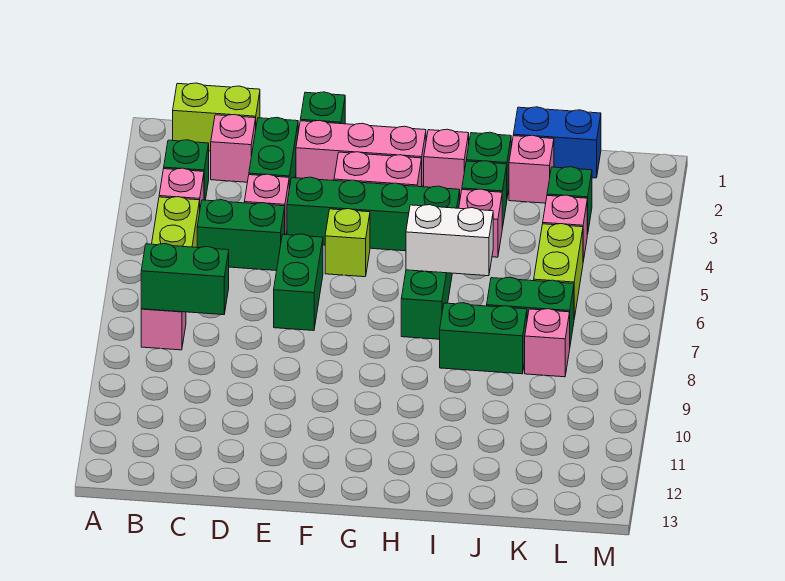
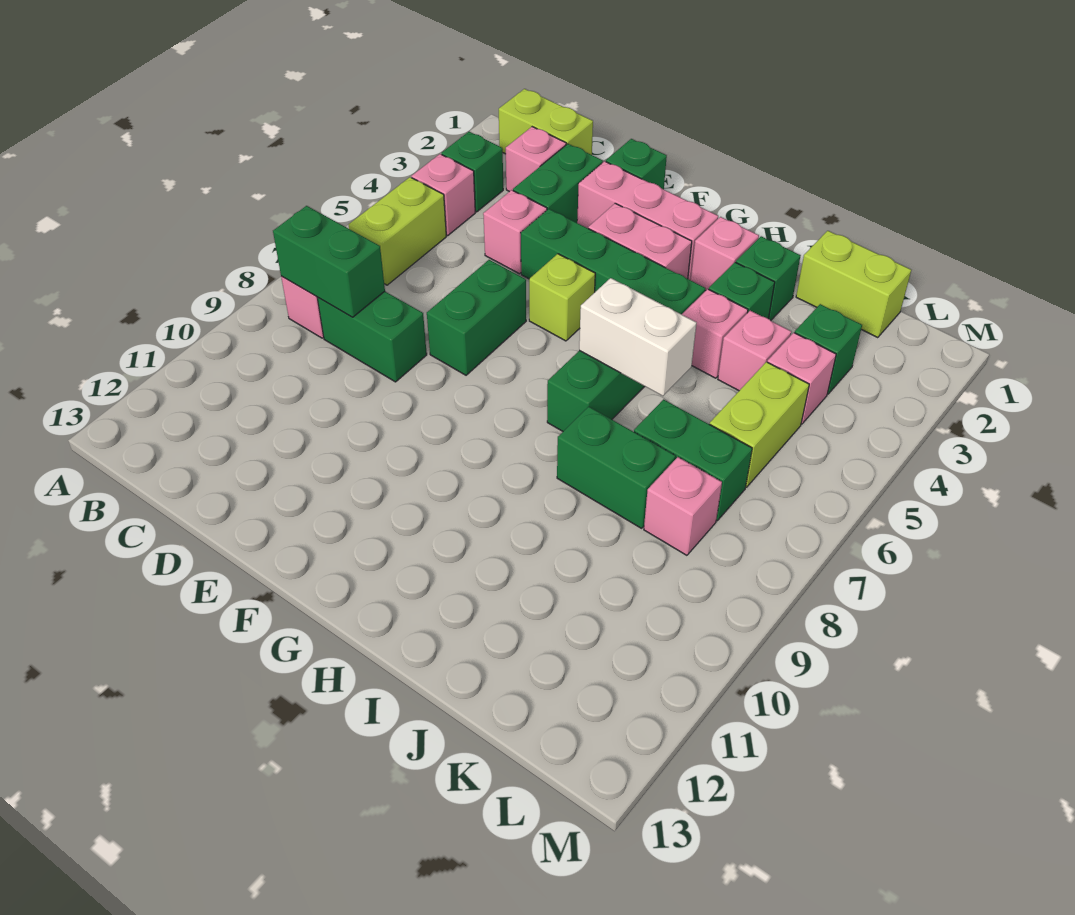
green brick C5:D5 level 1 -> green brick C8:D8 level 1
blue brick J1:K1 level 1 -> lime brick J1:K1 level 1
pink brick J2 level 1 -> pink brick J4 level 1

